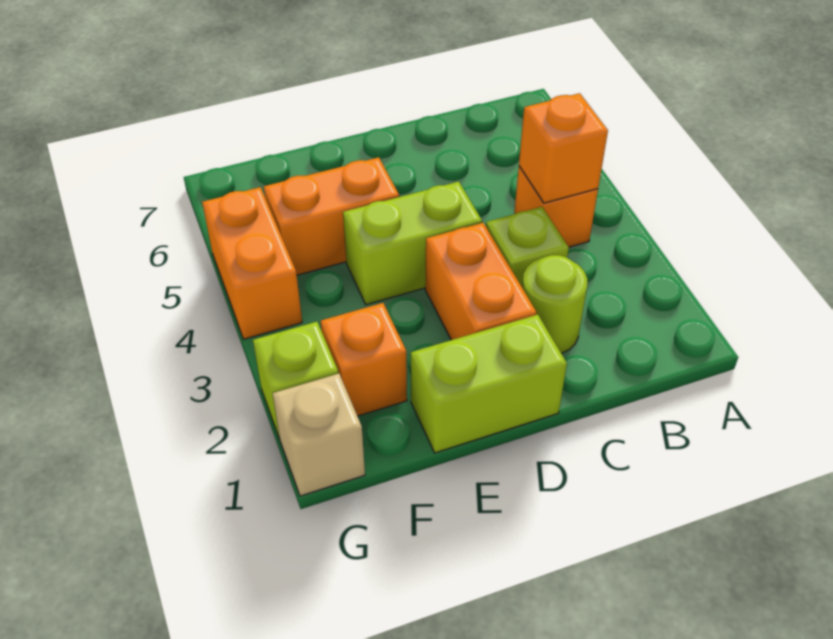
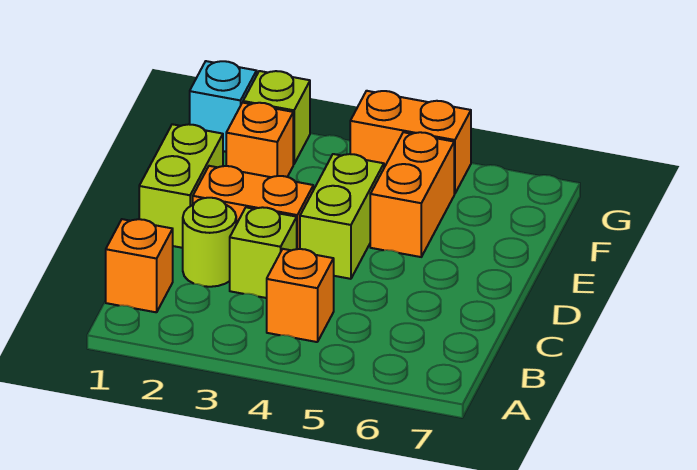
orange brick B4 level 2 -> orange brick B1 level 1
tan brick G1 level 1 -> cyan brick G1 level 1

